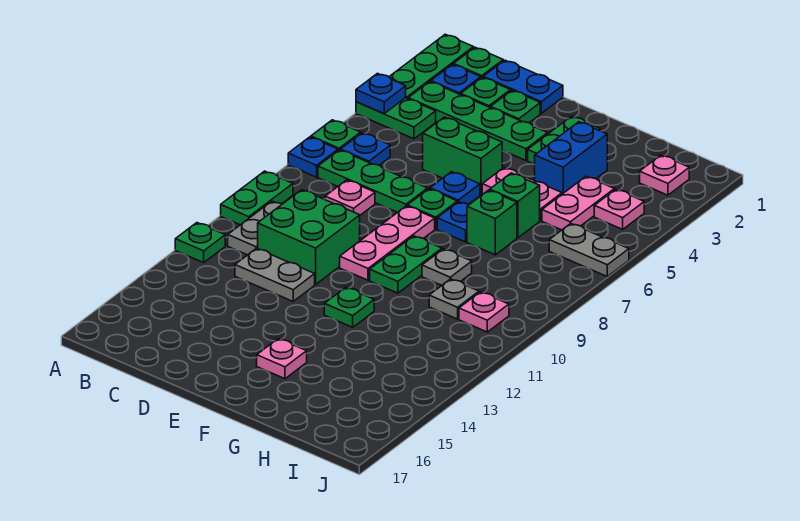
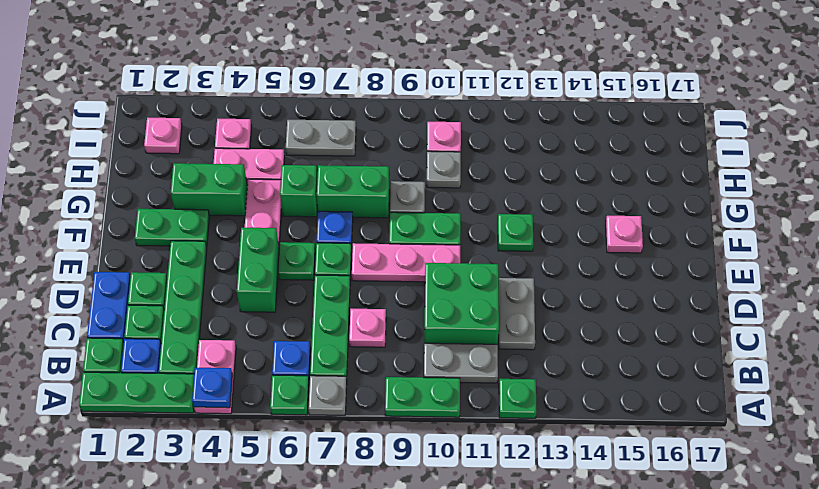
green plate A4:B4 level 1 -> pink plate A4:B4 level 1
blue plate A7 level 1 -> grey plate A7 level 1
blue plate E6 level 1 -> green plate E6 level 1
blue brick G3:G4 level 1 -> green brick G3:G4 level 1
green brick G7 level 1 -> green brick G7:G8 level 1
grey plate I6:J6 level 1 -> grey plate I6:I7 level 1

